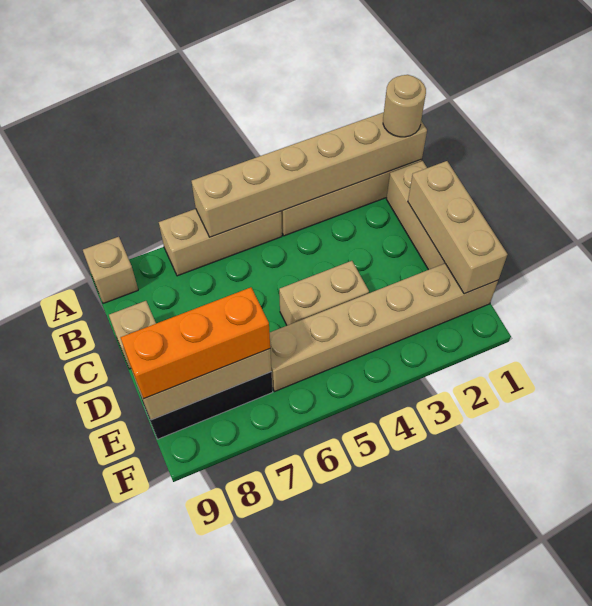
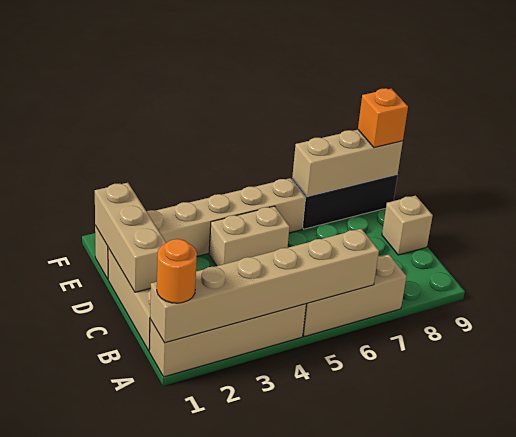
tan round brick A1 level 3 -> orange round brick A1 level 3
tan brick A9 level 1 -> none
orange brick E7:E9 level 3 -> orange brick E9 level 3

